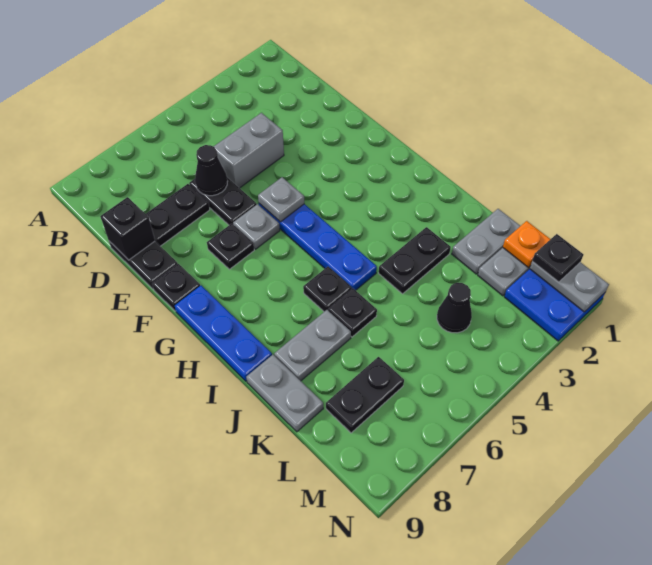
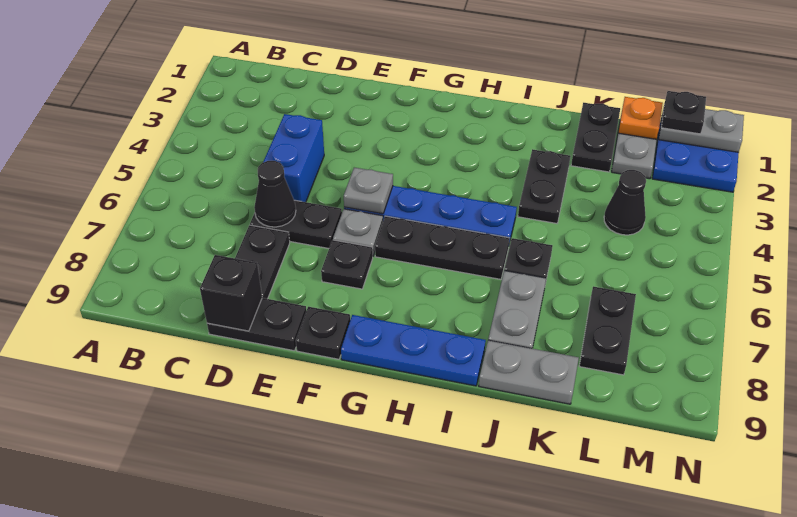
grey brick D4:D5 level 1 -> blue brick D4:D5 level 1
black plate I6 level 1 -> black plate G6:I6 level 1
grey plate K1:K2 level 1 -> black plate K1:K2 level 1

